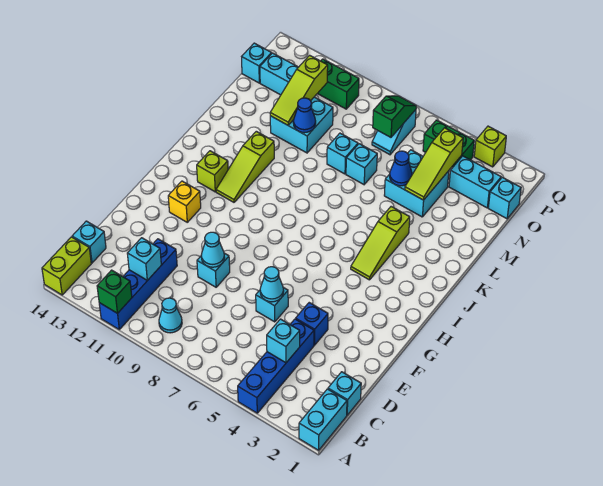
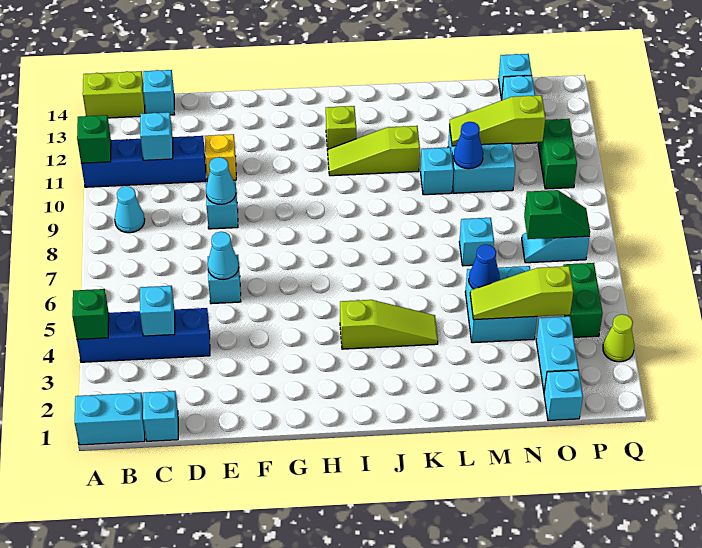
none -> green brick A4 level 2
blue brick E4 level 1 -> none
yellow brick G12 level 1 -> yellow brick E11 level 1
lime slope I4:K4 level 1 top K -> lime slope I4:K4 level 1 top I
cyan brick M8 level 1 -> cyan brick L10 level 1
lime brick Q3 level 1 -> lime cone Q3 level 1

